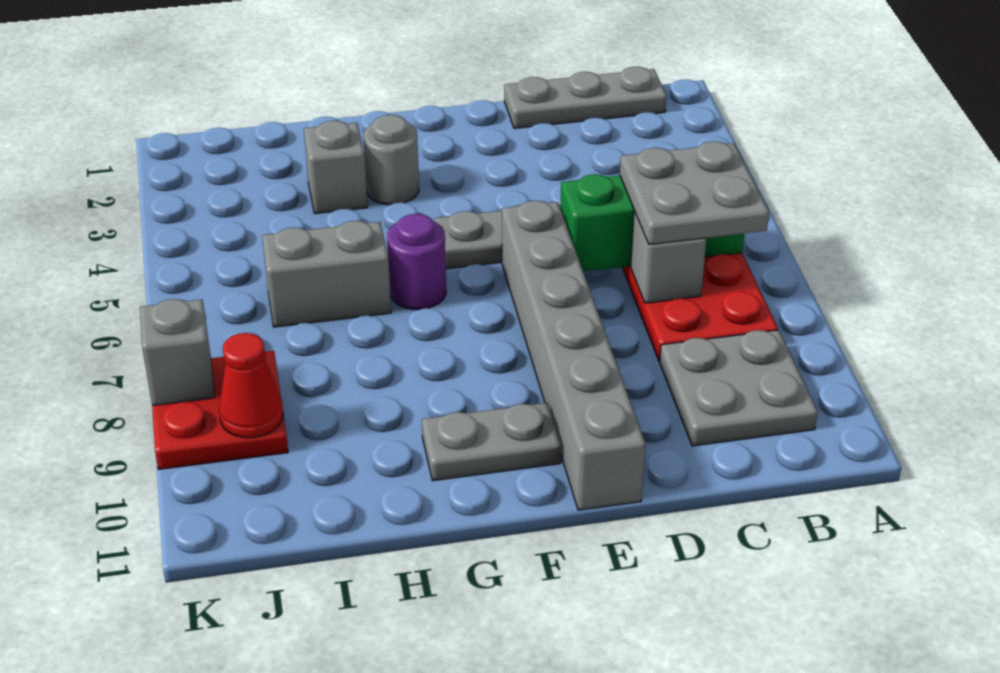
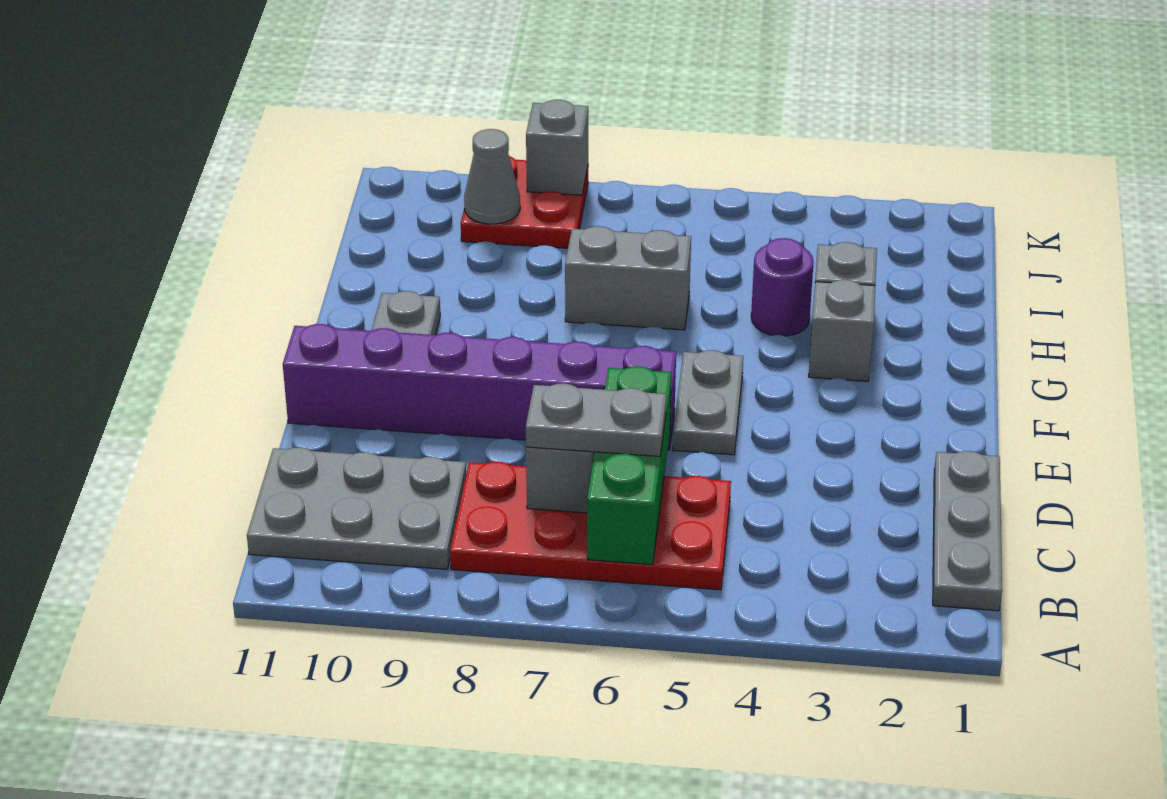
grey plate B6:C7 level 3 -> grey plate C6:C7 level 3
grey plate B9:C10 level 1 -> grey plate B9:C11 level 1
grey brick E6:E11 level 1 -> purple brick E6:E11 level 1
grey round brick G3 level 1 -> grey brick G3 level 1
purple round brick G6 level 1 -> purple round brick H4 level 1
grey brick H6:I6 level 1 -> grey brick H6:H7 level 1
red cone J9 level 2 -> grey cone J9 level 2

